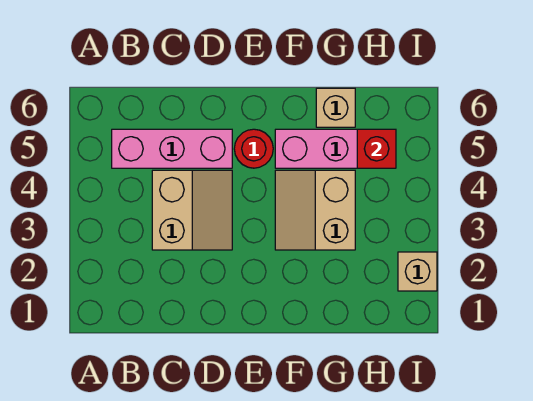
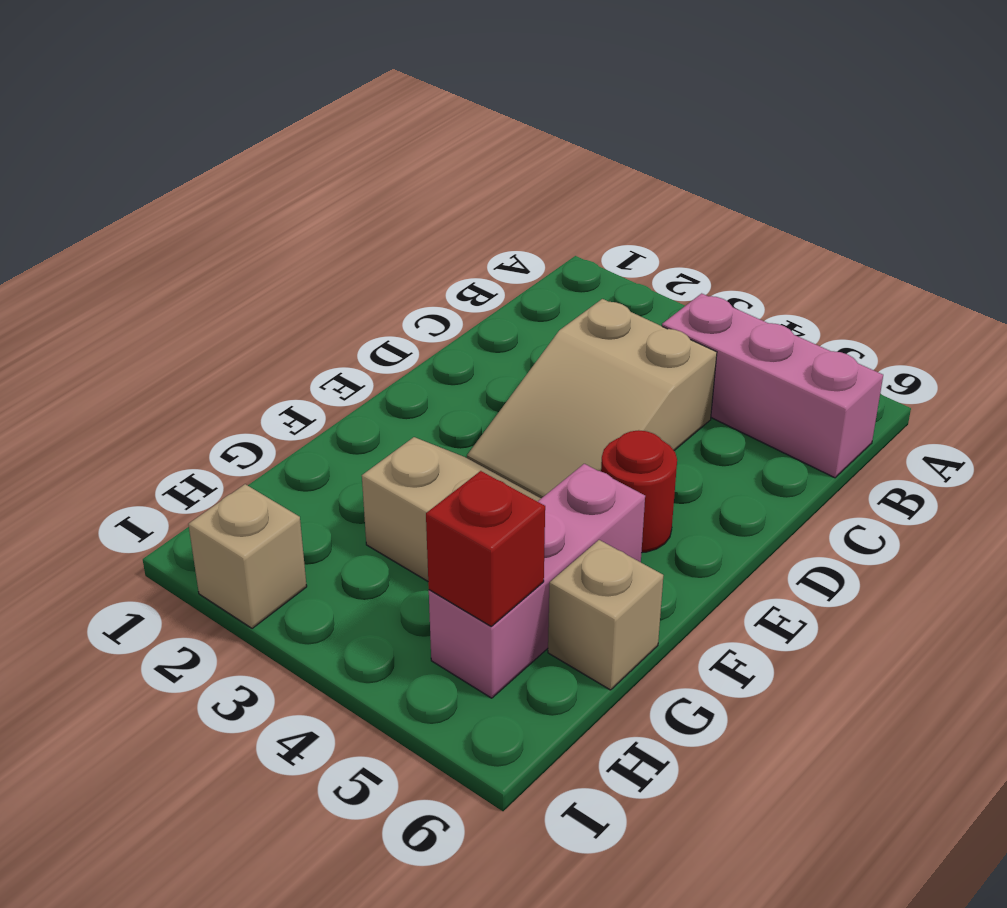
pink brick B5:D5 level 1 -> pink brick B4:B6 level 1
tan slope C3:D4 level 1 top C -> tan slope C3:E4 level 1 top C

